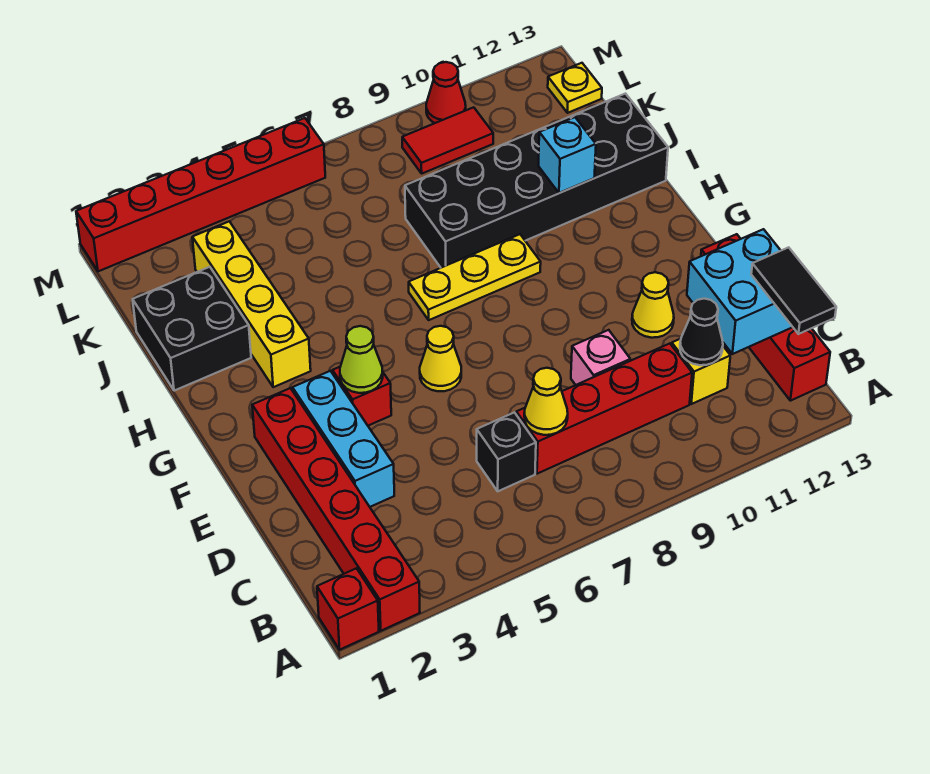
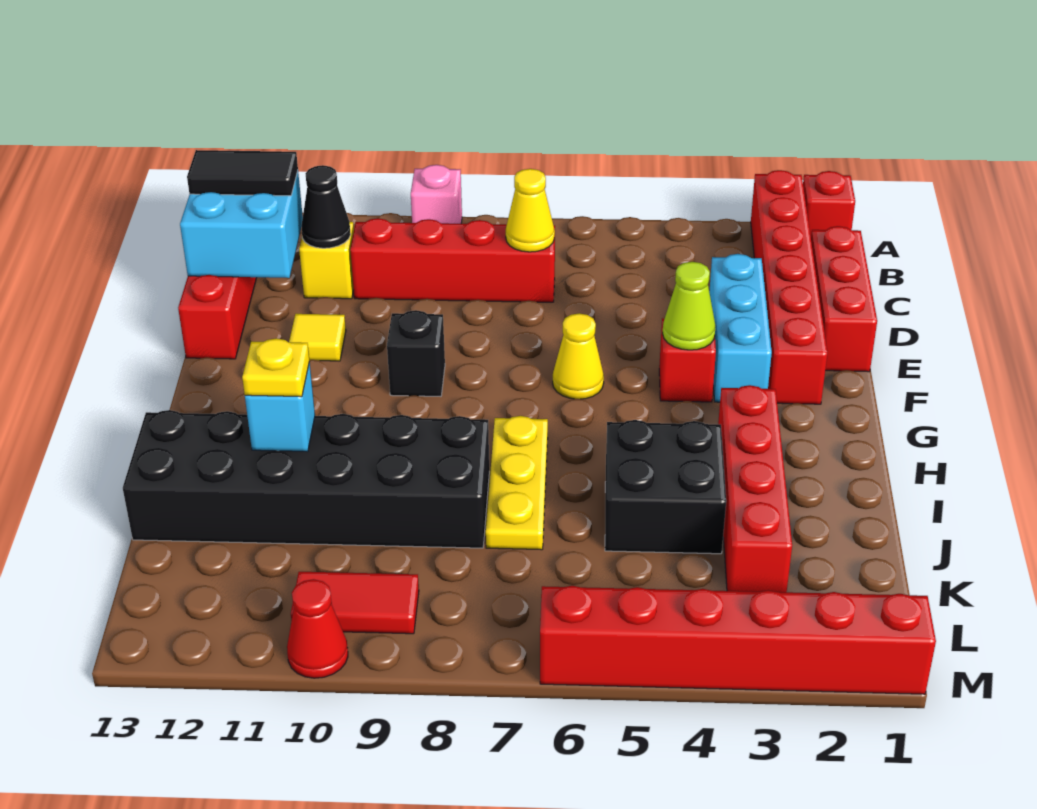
black tile B13:C13 level 3 -> black tile C12:C13 level 3
none -> red brick C1:E1 level 1
black brick C6 level 1 -> black brick F9 level 1
pink brick D9 level 1 -> pink brick A9 level 1
yellow cone E11 level 1 -> yellow tile E11 level 1
yellow brick H3:K3 level 1 -> red brick H3:K3 level 1
yellow plate H7:H9 level 1 -> yellow plate H7:J7 level 1
black brick I1:J2 level 1 -> black brick I4:J5 level 1
yellow plate L13 level 1 -> yellow plate I11 level 3

